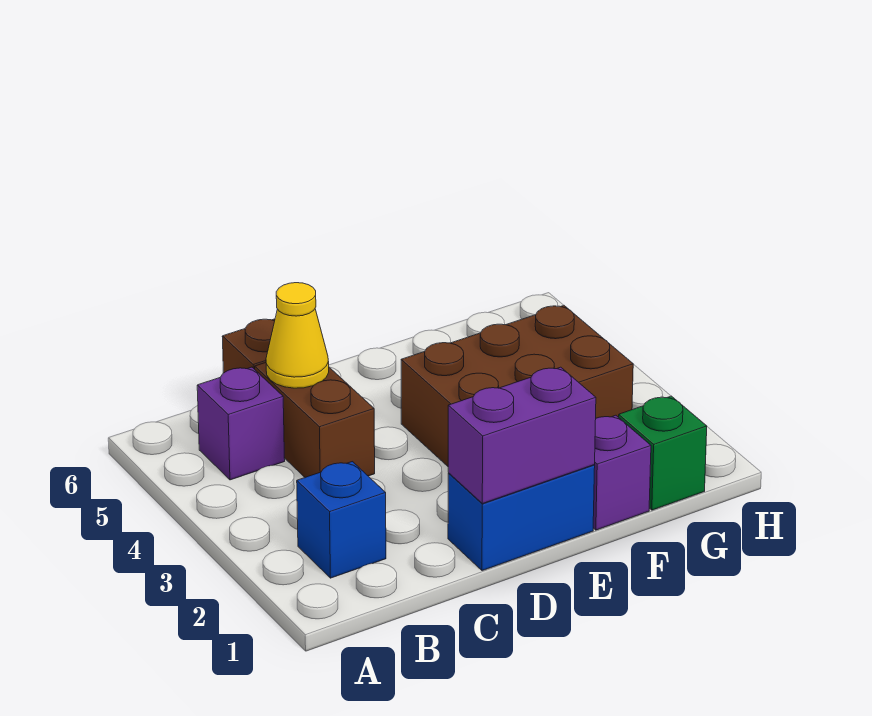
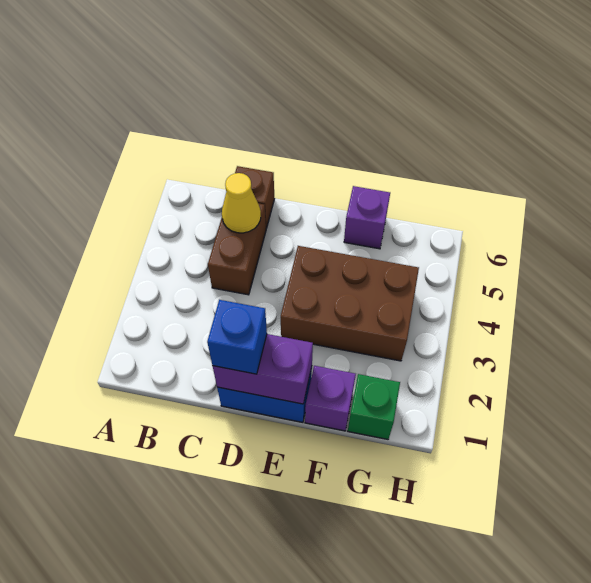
blue brick B2 level 1 -> blue brick D1 level 3
purple brick B5 level 1 -> purple brick F6 level 1

